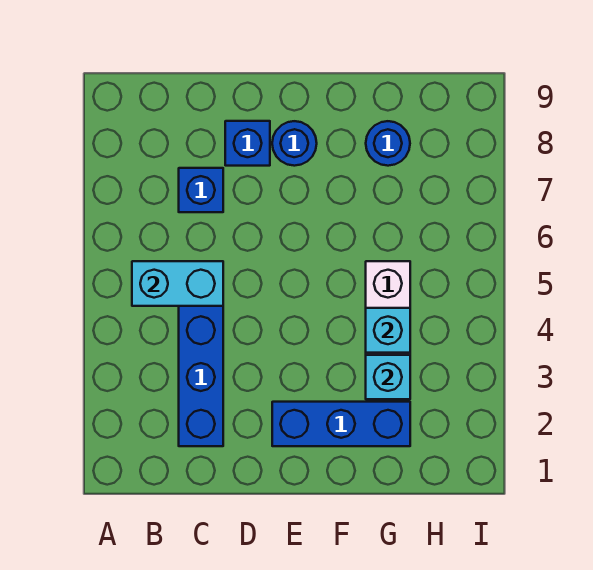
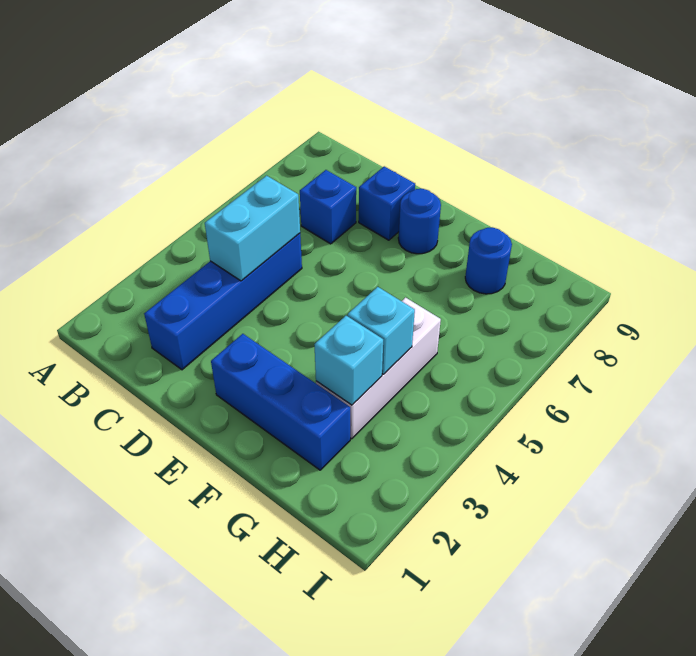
cyan brick B5:C5 level 2 -> cyan brick C4:C5 level 2

